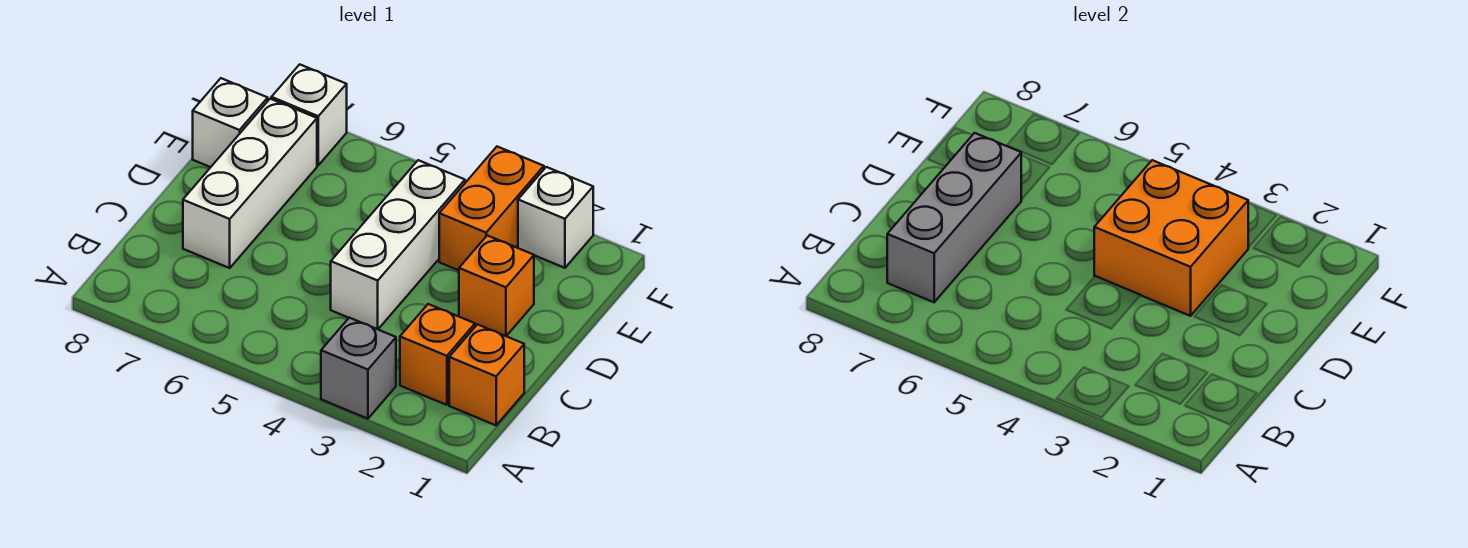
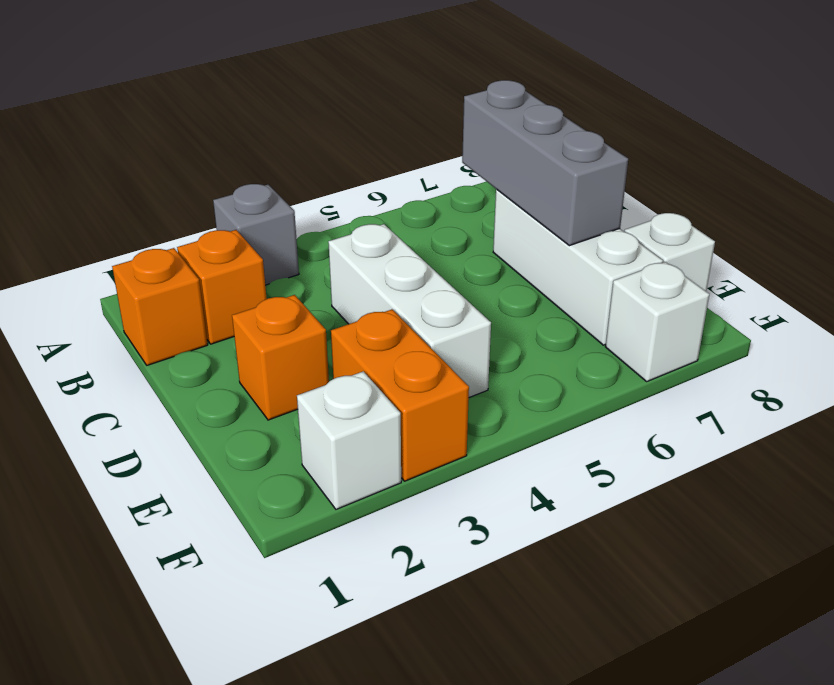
orange brick D3:E4 level 2 -> none

